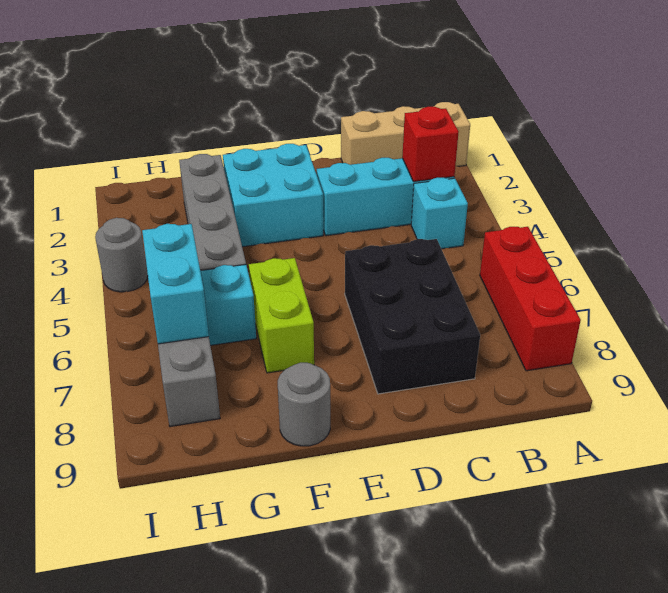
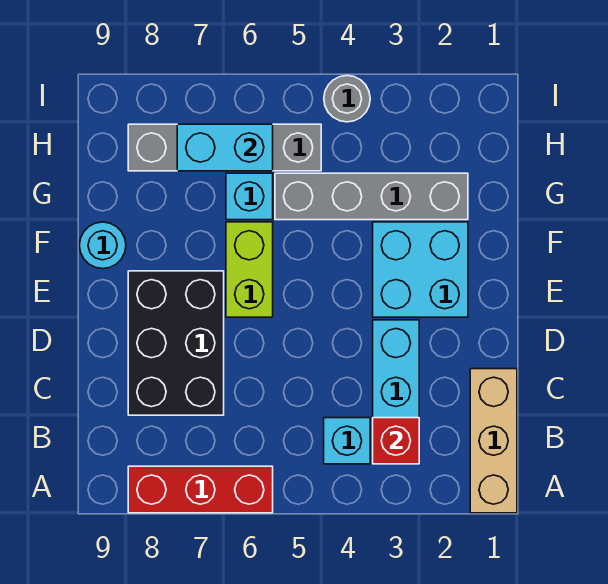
black brick C6:D8 level 1 -> black brick C7:E8 level 1
lime brick F6:F7 level 1 -> lime brick E6:F6 level 1
grey round brick F9 level 1 -> cyan round brick F9 level 1

